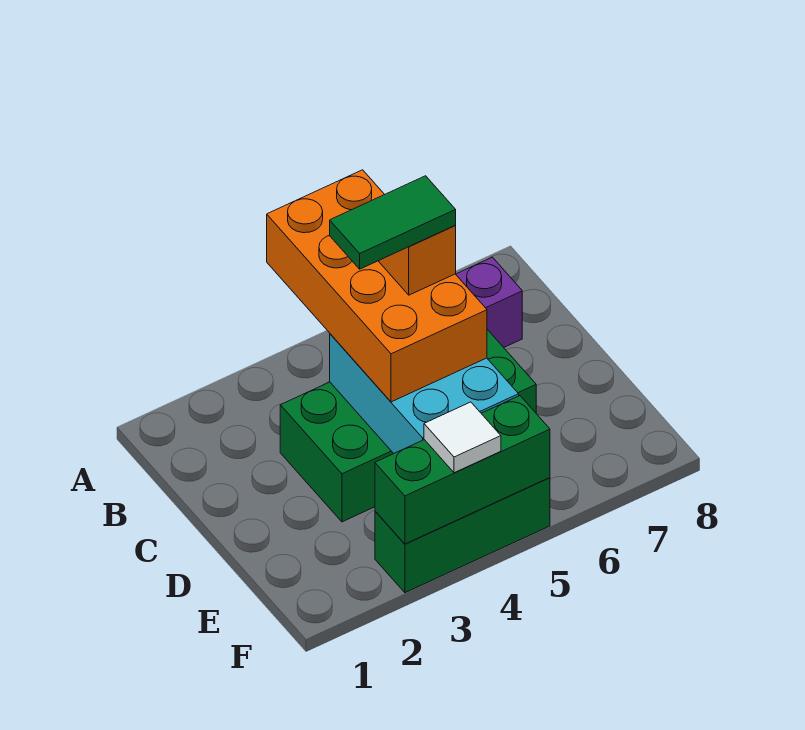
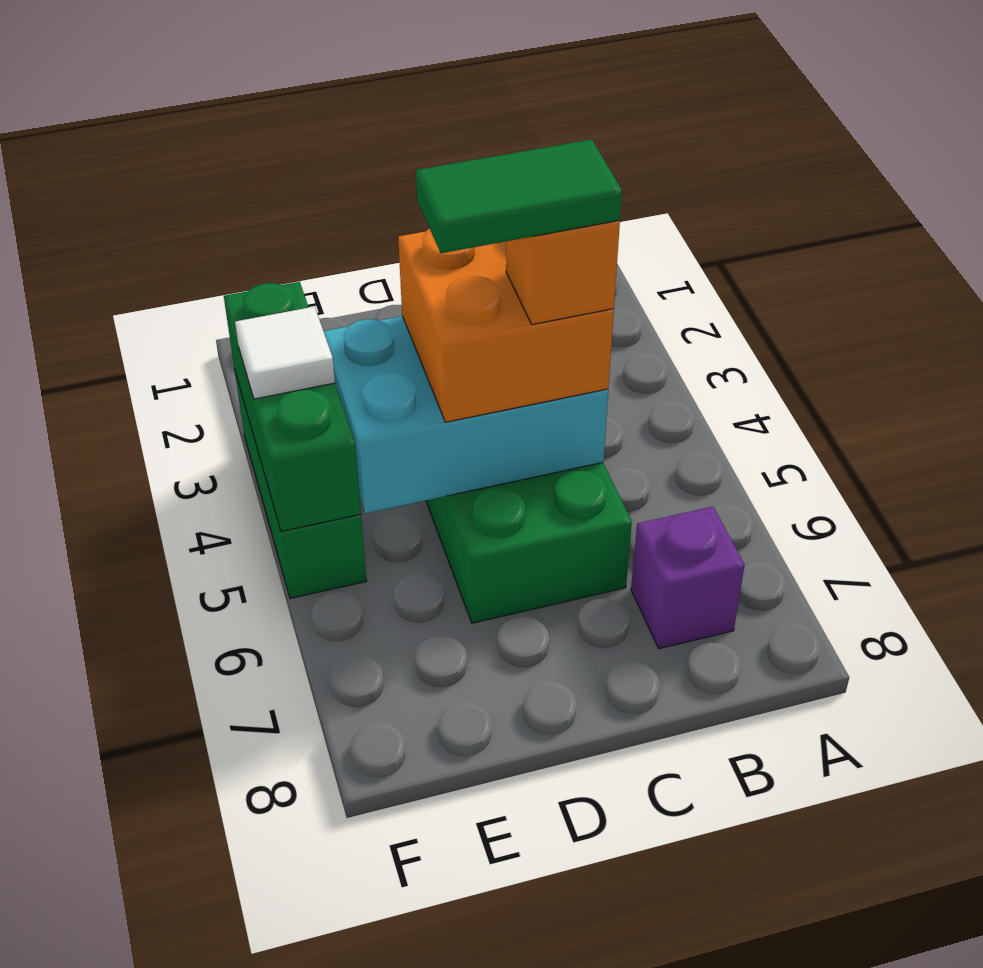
orange brick A4:D5 level 3 -> orange brick C4:D5 level 3
green tile C4:C5 level 5 -> green tile C5:D5 level 5

